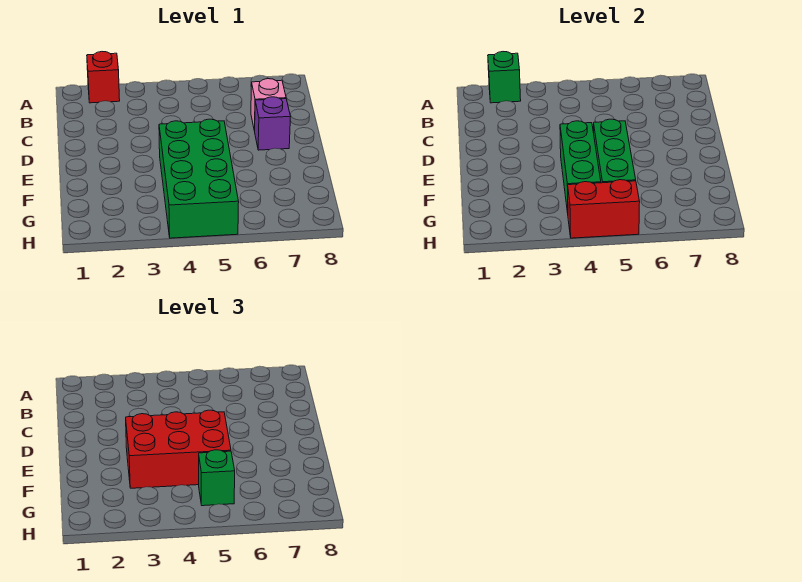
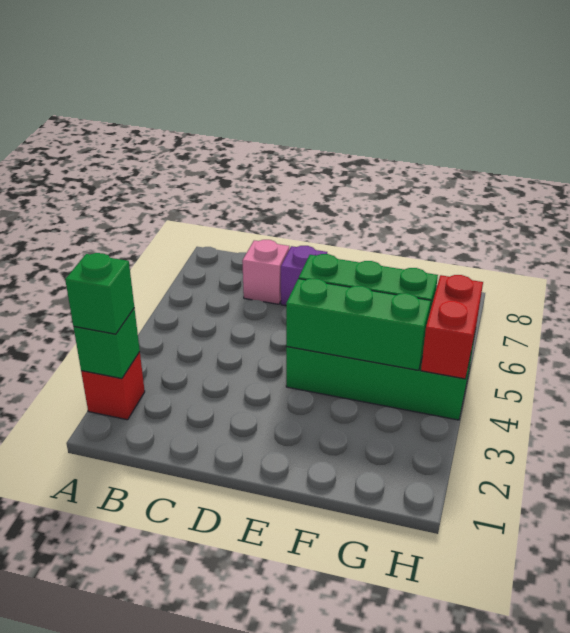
red brick E3:F5 level 3 -> none
green brick G5 level 3 -> green brick A2 level 3

